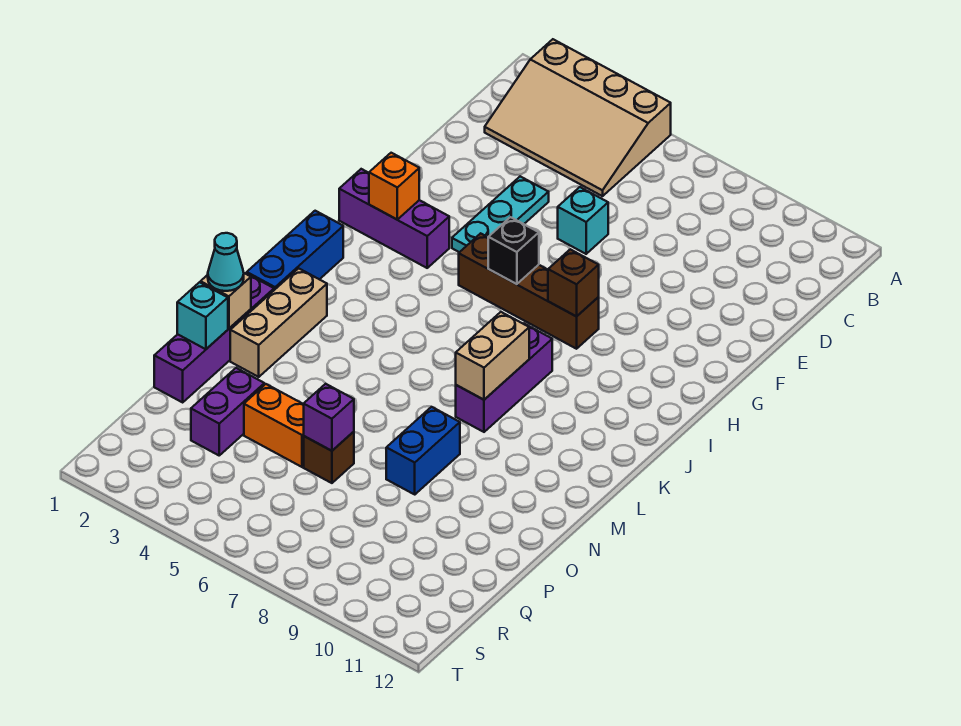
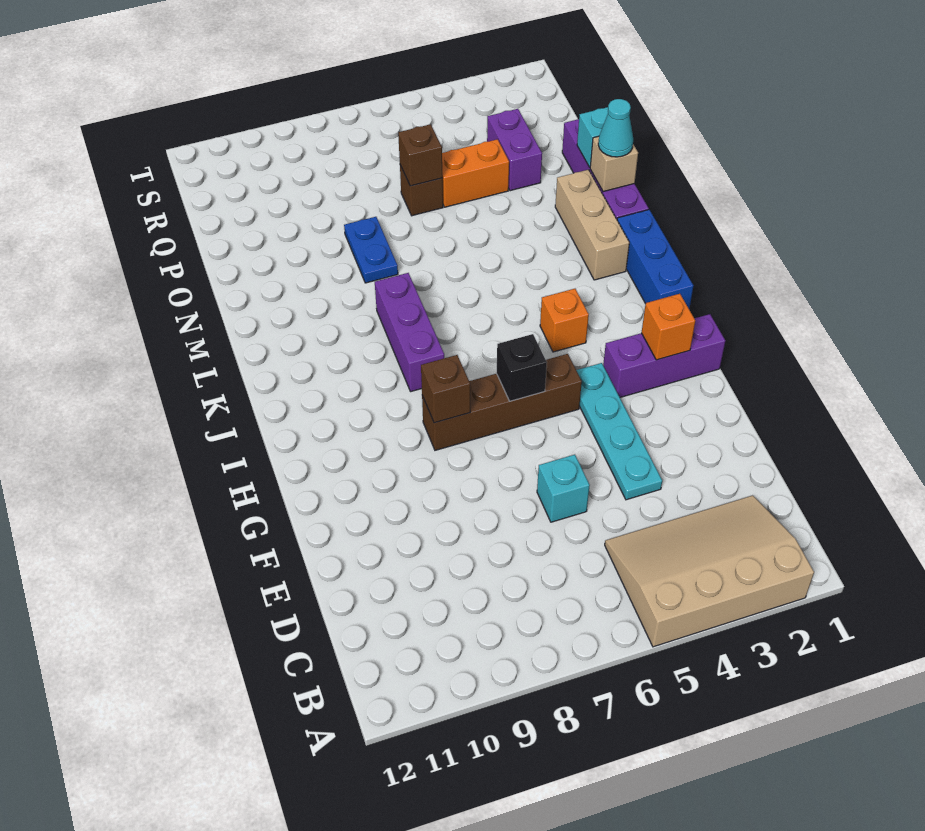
cyan plate E4:G4 level 1 -> cyan plate E4:H4 level 1
none -> orange brick J4 level 1
tan brick K8:L8 level 2 -> none
blue brick N8:O8 level 1 -> blue plate N8:O8 level 1
purple brick P6 level 2 -> brown brick P6 level 2

